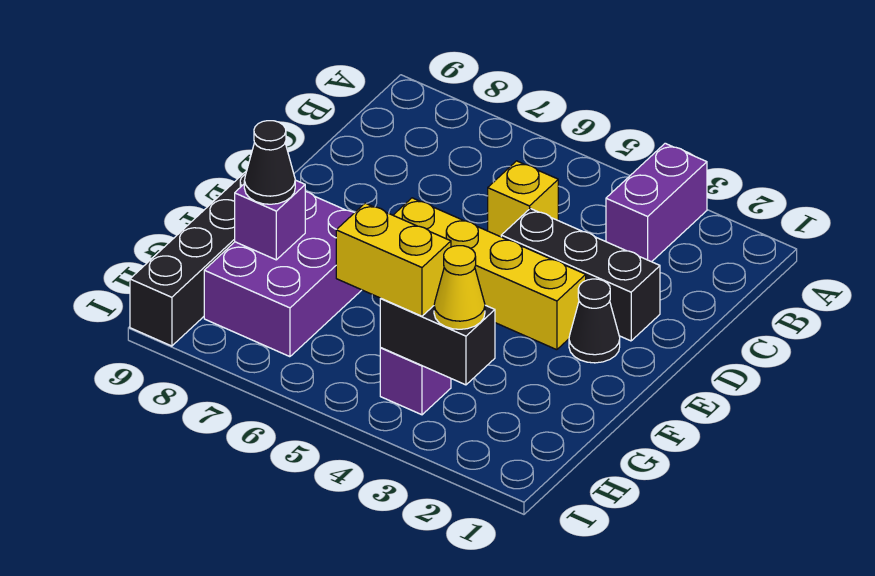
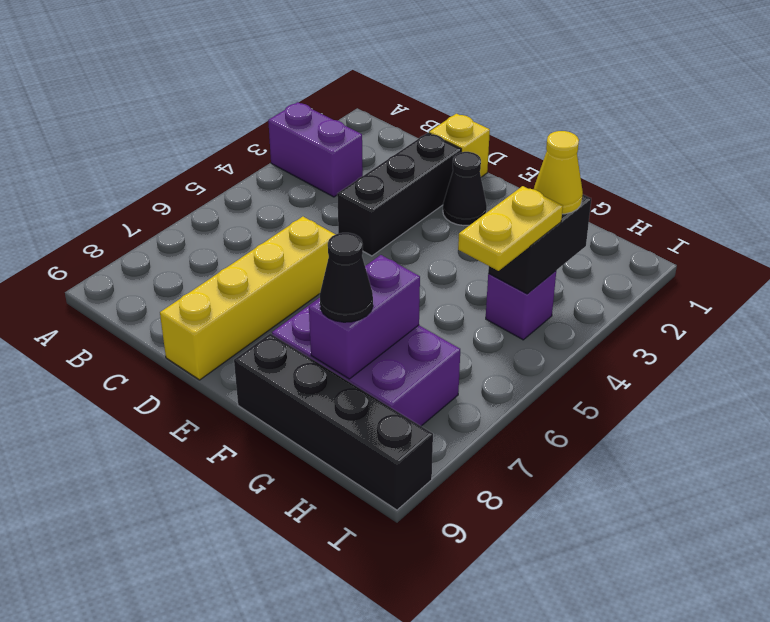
yellow brick C5 level 1 -> yellow brick D1 level 1
yellow brick E3:E6 level 1 -> yellow brick D6:D9 level 1
purple brick G8 level 2 -> purple brick G7:G8 level 2
yellow brick H4:H5 level 3 -> yellow plate H4:H5 level 3

